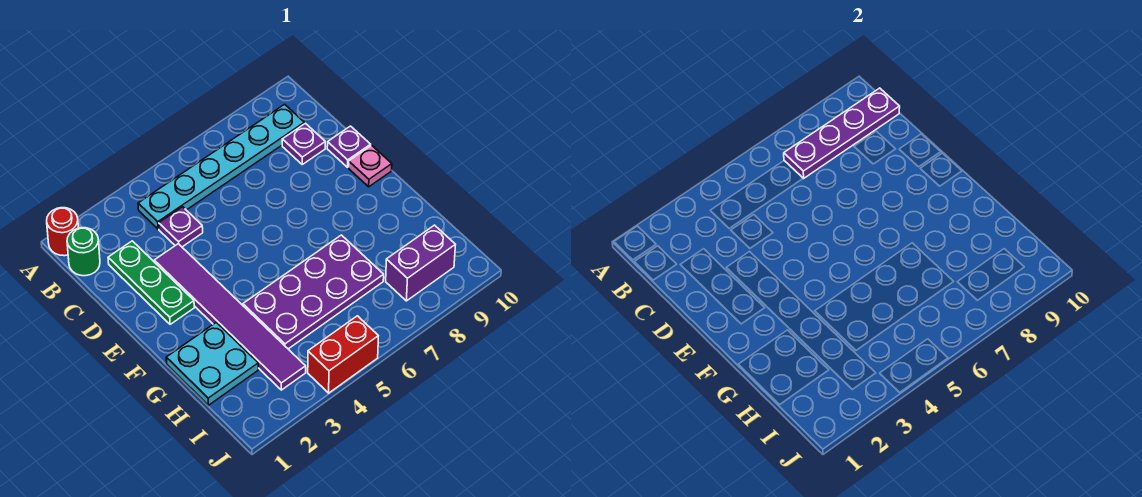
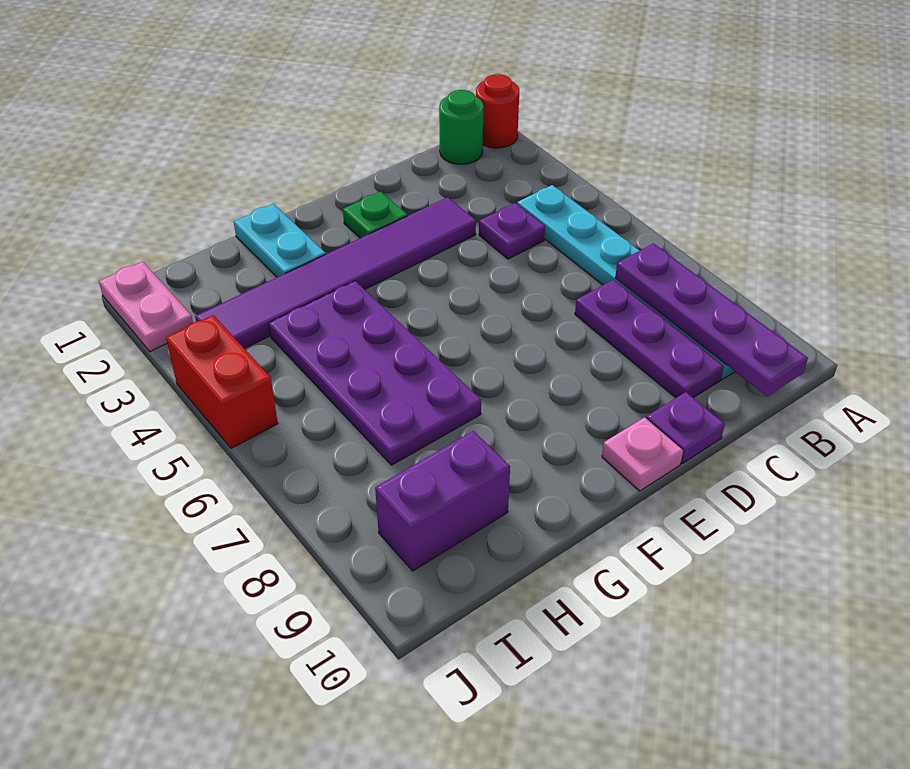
green plate C2:E2 level 1 -> green plate E2 level 1
purple plate C9 level 1 -> purple plate C7:C9 level 1
cyan plate G1:H2 level 1 -> cyan plate G1:G2 level 1
purple brick I8:I9 level 1 -> purple brick H9:I9 level 1
none -> pink plate J1:J2 level 1

